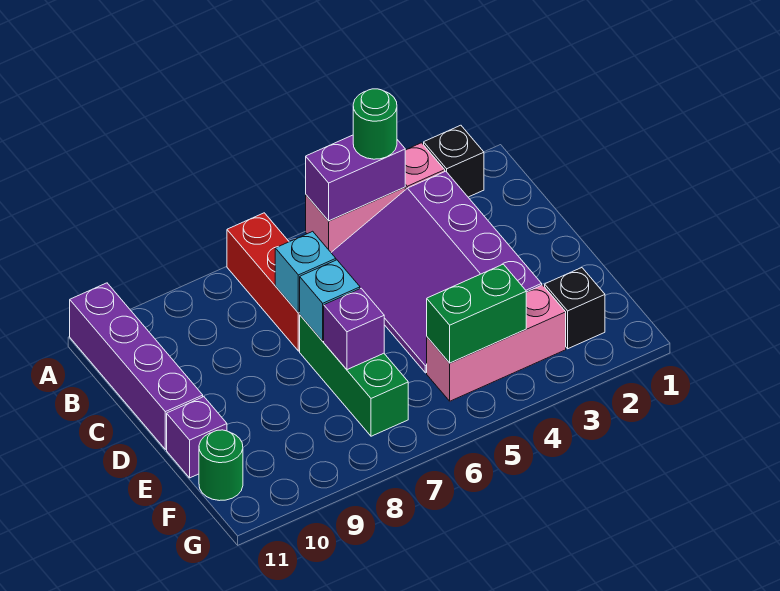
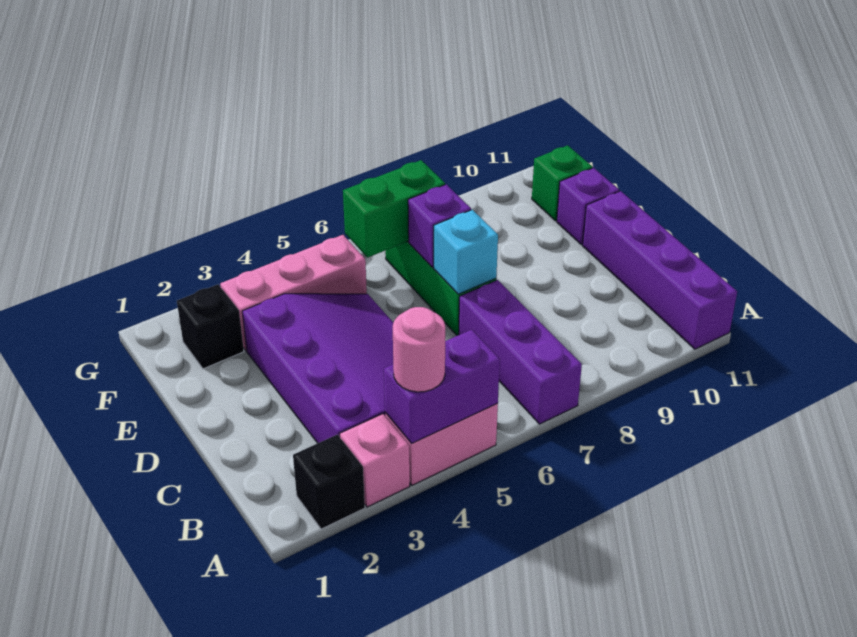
green round brick A4 level 3 -> pink round brick A4 level 3
red brick A7:C7 level 1 -> purple brick A7:C7 level 1
cyan brick C7 level 2 -> none
green brick F4:F5 level 2 -> green brick F6:F7 level 2
green round brick F11 level 1 -> green brick F11 level 1

